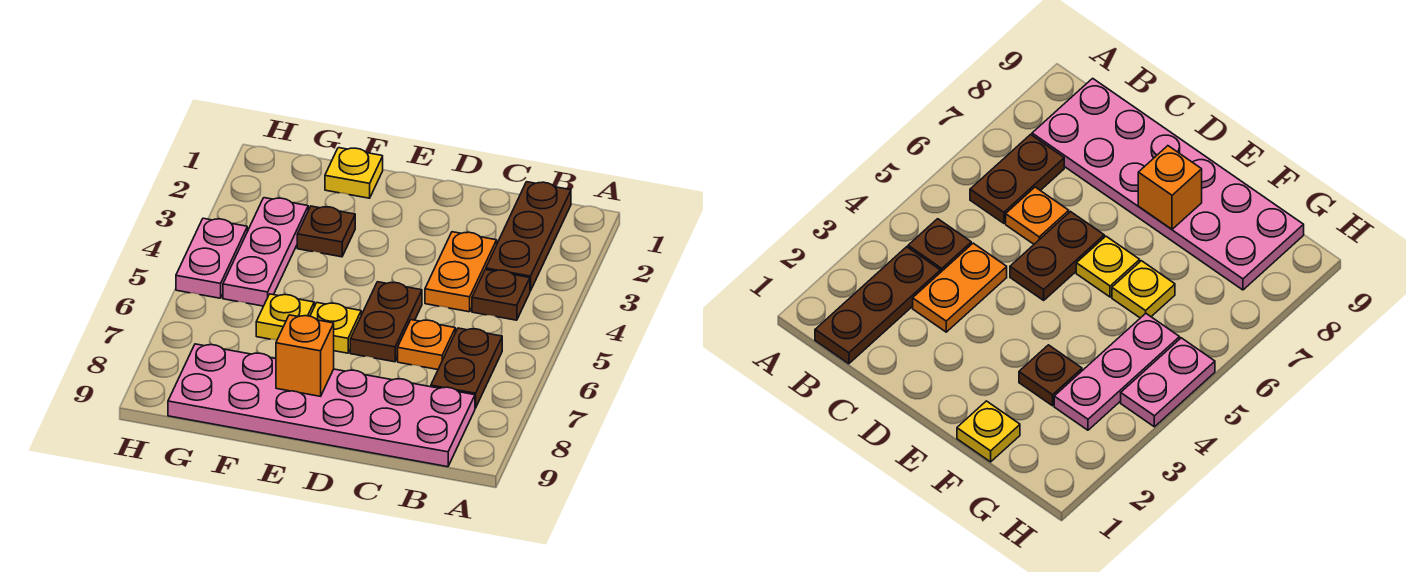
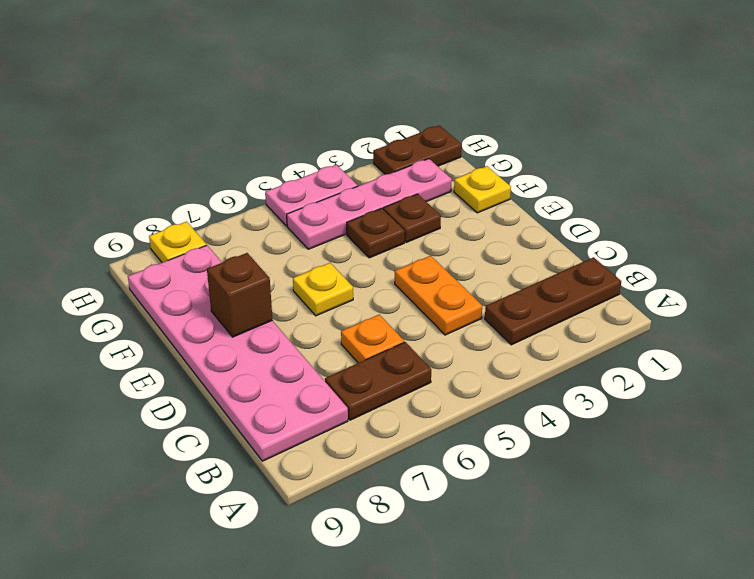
brown plate B4 level 1 -> brown plate F4 level 1
orange plate C3:C4 level 1 -> orange plate C4:D4 level 1
brown plate D5:D6 level 1 -> brown plate H1:H2 level 1
orange brick E8 level 2 -> brown brick E8 level 2
yellow plate F6 level 1 -> yellow plate H8 level 1
pink plate G3:G5 level 1 -> pink plate G2:G5 level 1

